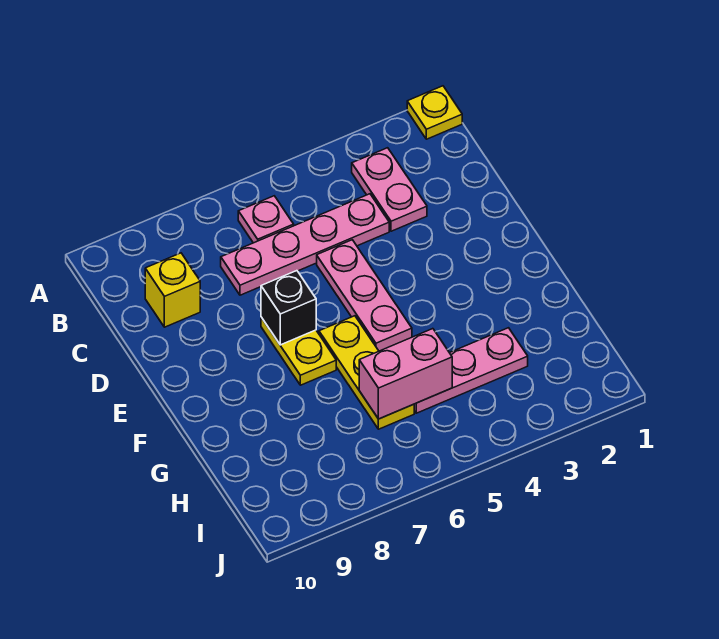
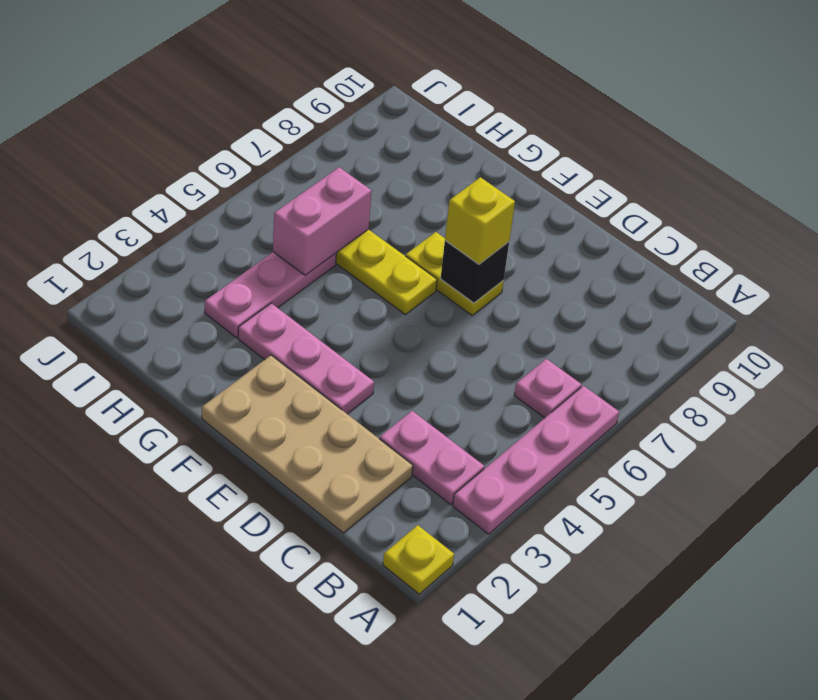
none -> tan plate C1:F2 level 1
pink plate C4:C7 level 1 -> pink plate A3:A6 level 1
yellow brick C9 level 1 -> yellow brick E7 level 3
pink plate D5:F5 level 1 -> pink plate E3:G3 level 1

